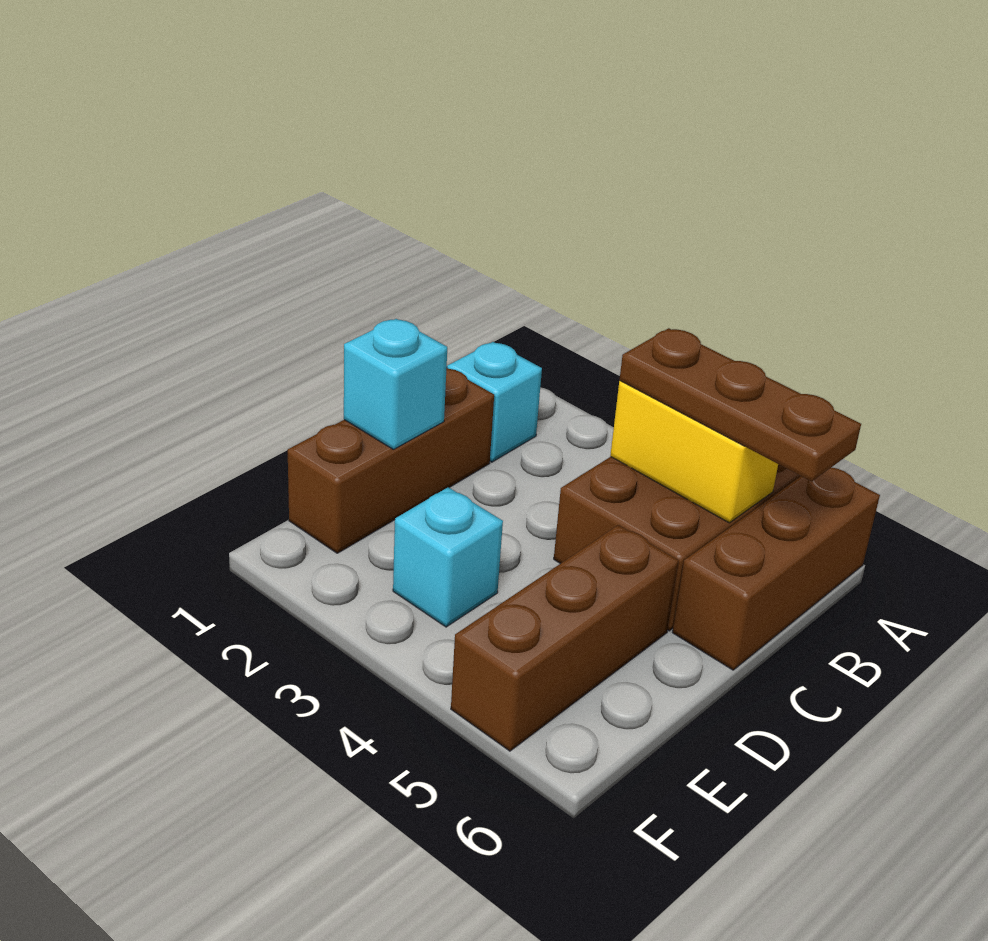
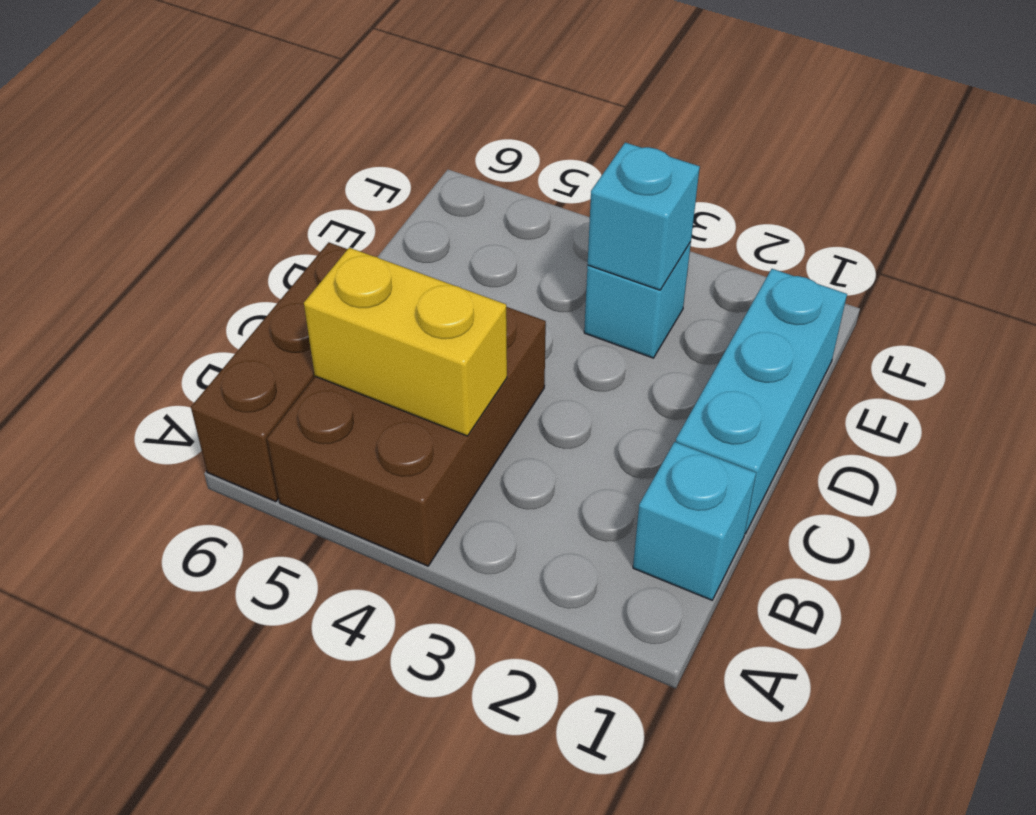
brown plate B4:B6 level 3 -> none
brown brick C1:E1 level 1 -> cyan brick C1:E1 level 1
cyan brick D1 level 2 -> cyan brick E3 level 2
brown brick D5:F5 level 1 -> none

